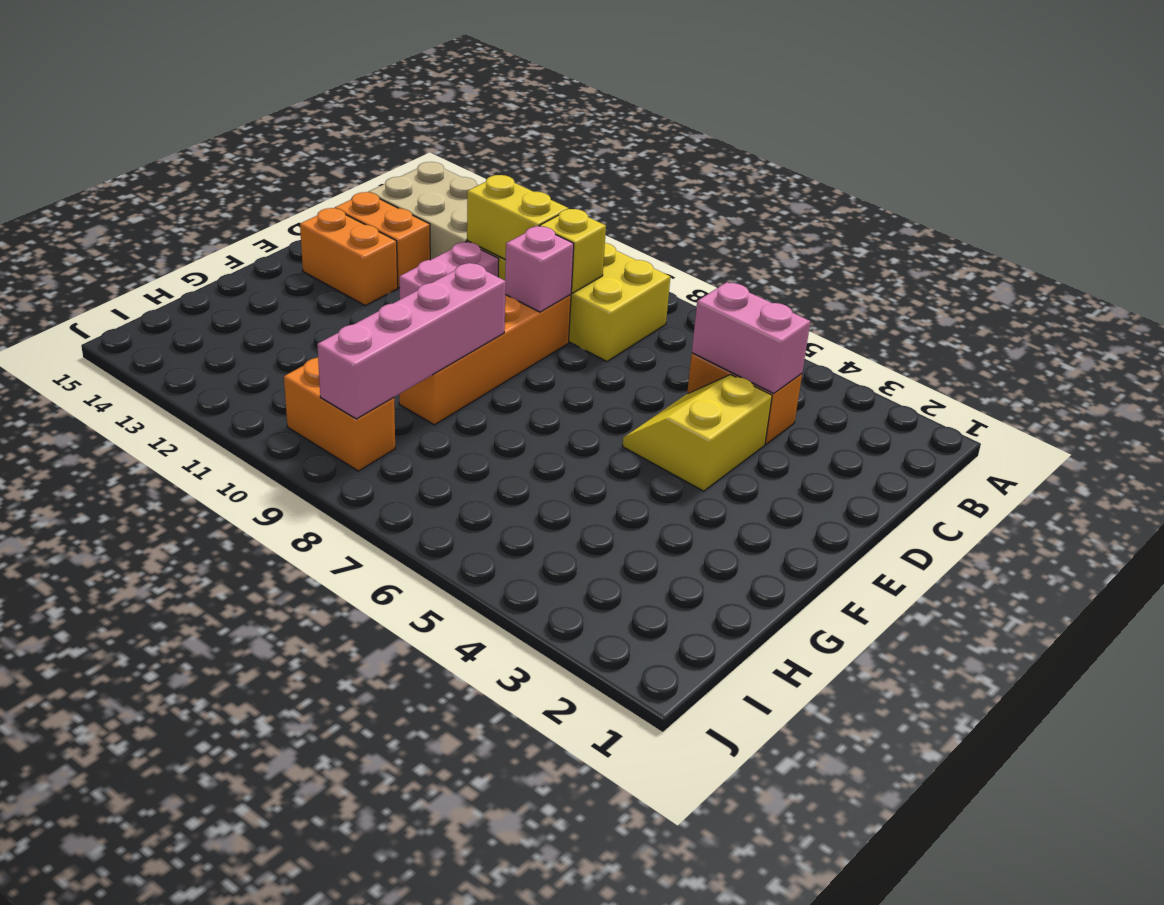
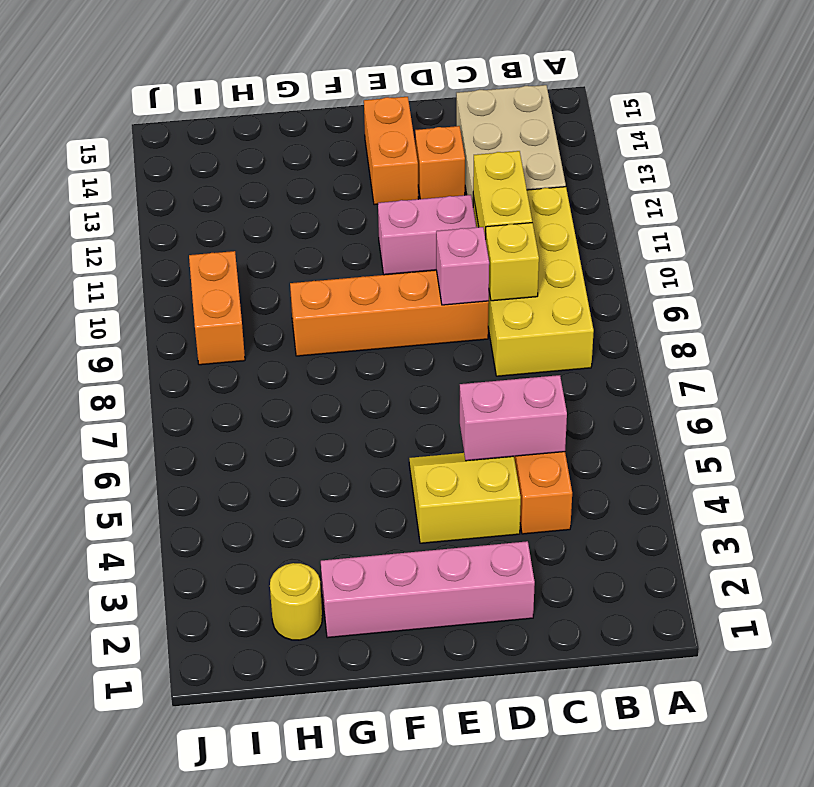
pink brick C4:C5 level 2 -> pink brick C5:D5 level 2
orange brick D13:D14 level 1 -> orange brick D13 level 1
pink brick F9:I9 level 2 -> pink brick D2:G2 level 1
none -> yellow round brick H2 level 1

